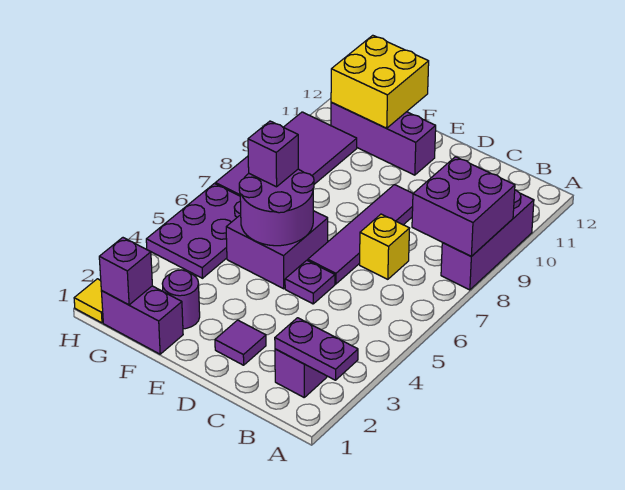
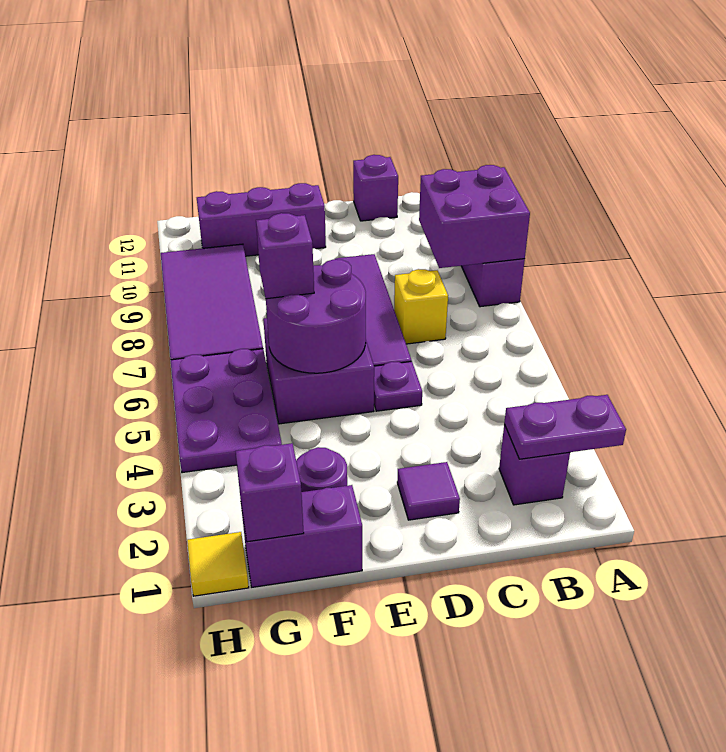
none -> purple brick C12 level 1
yellow brick F11:G12 level 2 -> none

